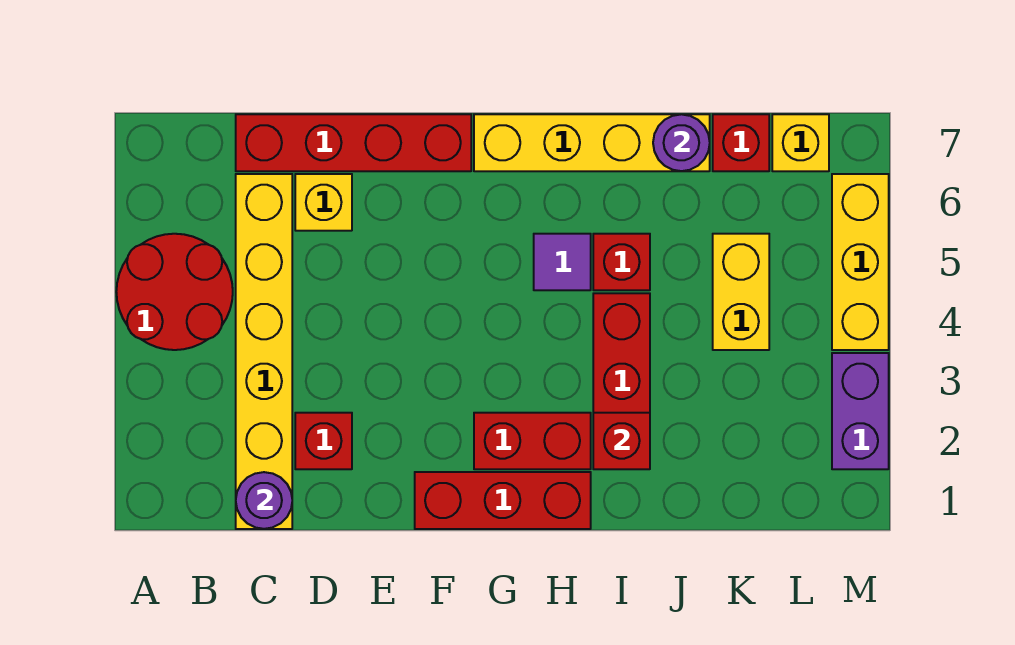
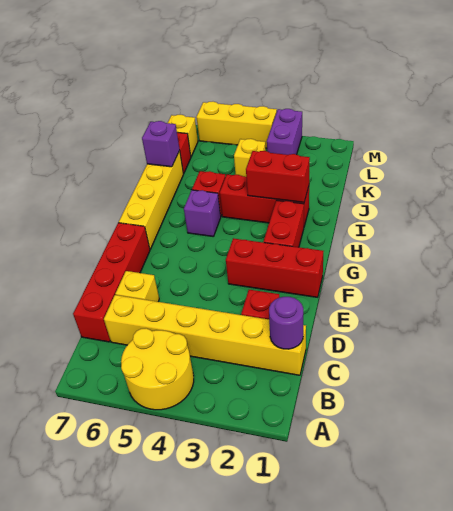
red round brick A4:B5 level 1 -> yellow round brick A4:B5 level 1
red brick F1:H1 level 1 -> red brick F1:F3 level 1
purple tile H5 level 1 -> purple brick H5 level 1
red brick I2 level 2 -> red brick I2:I3 level 2
purple round brick J7 level 2 -> purple brick J7 level 2
yellow brick K4:K5 level 1 -> yellow brick K4 level 1
purple brick M2:M3 level 1 -> purple brick L3:M3 level 1

